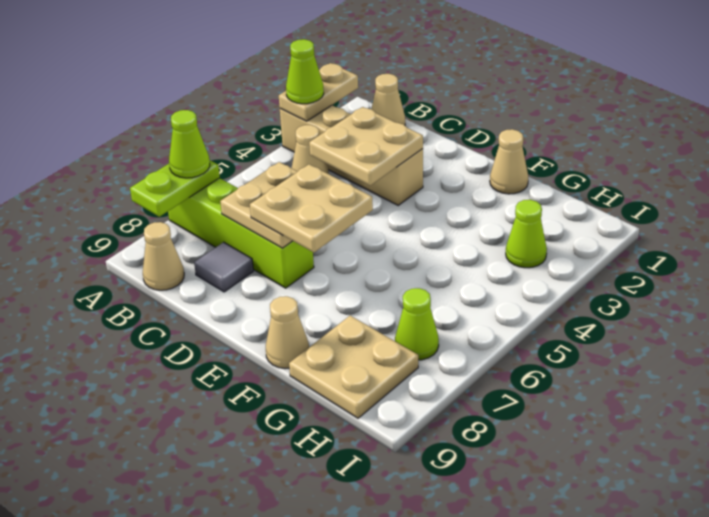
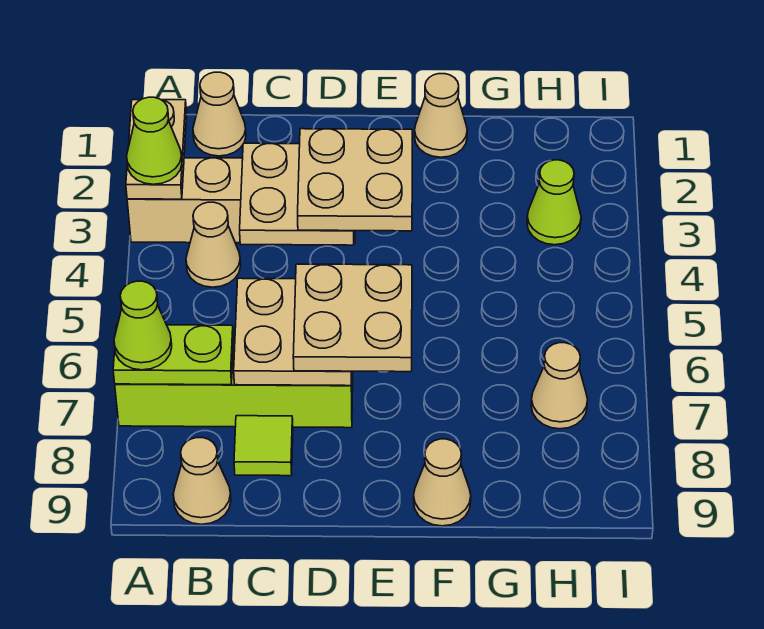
lime plate A7:A8 level 2 -> lime plate A7:B7 level 2
grey tile C8 level 1 -> lime tile C8 level 1
tan plate G8:H9 level 1 -> tan plate D3:E4 level 3
lime cone H7 level 1 -> tan cone H7 level 1

